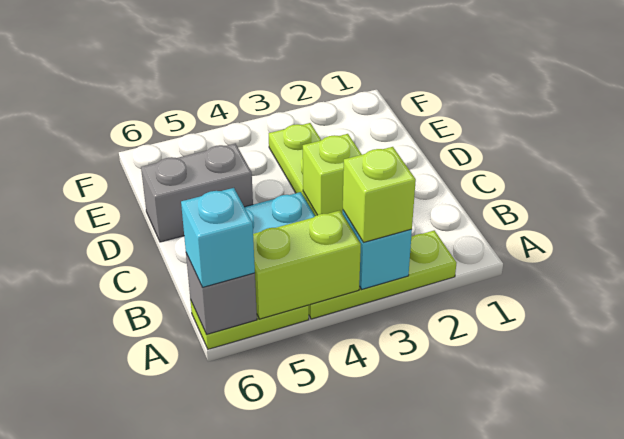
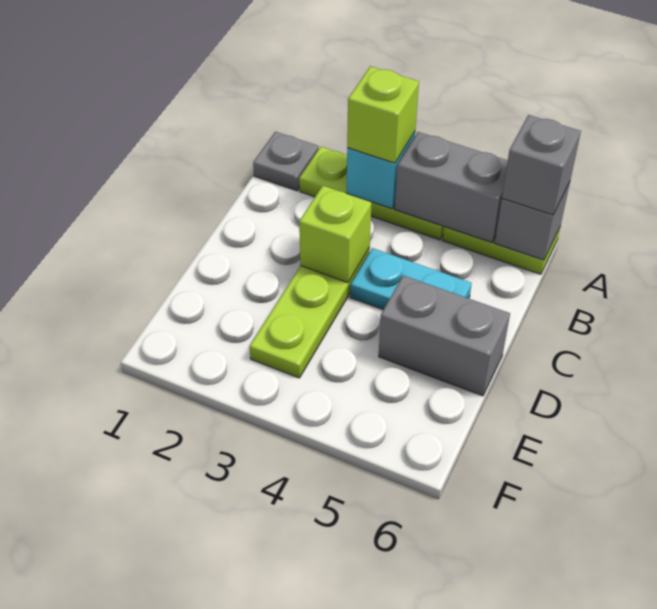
none -> grey plate A1 level 1
lime brick A4:A5 level 2 -> grey brick A4:A5 level 2
cyan brick A6 level 3 -> grey brick A6 level 3

